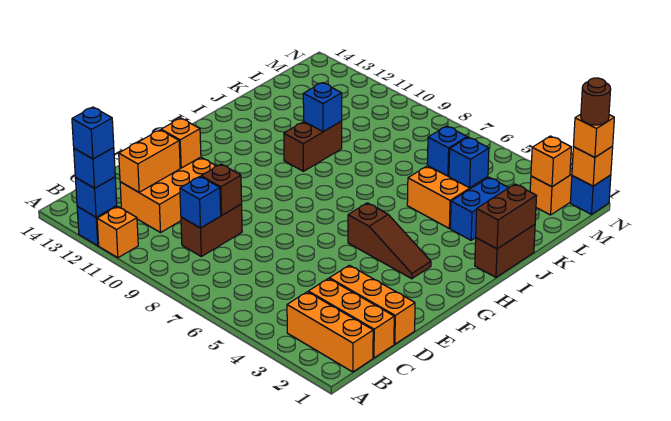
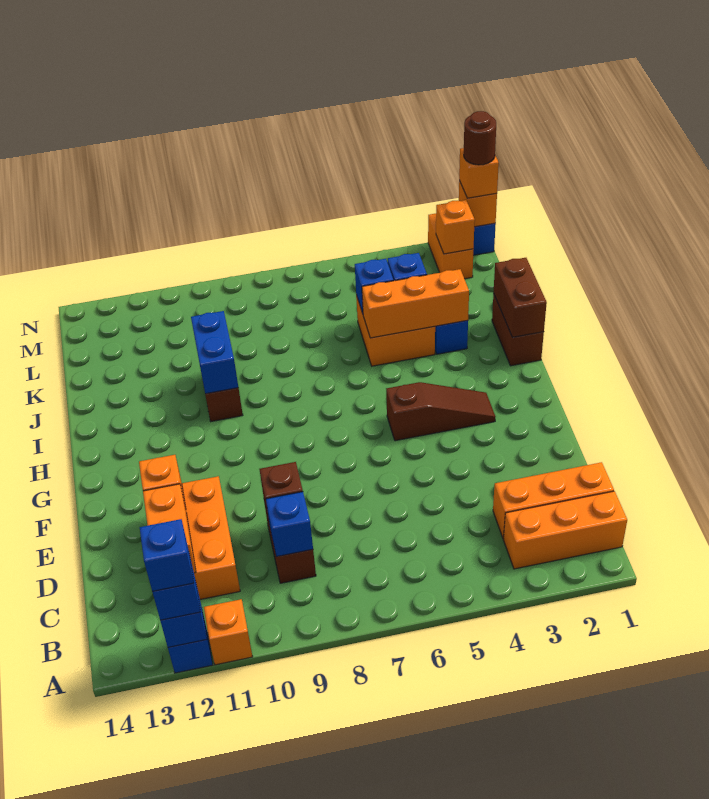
orange brick D1:D3 level 1 -> orange brick J3:J5 level 2
blue brick J10 level 2 -> blue brick I10:J10 level 2

